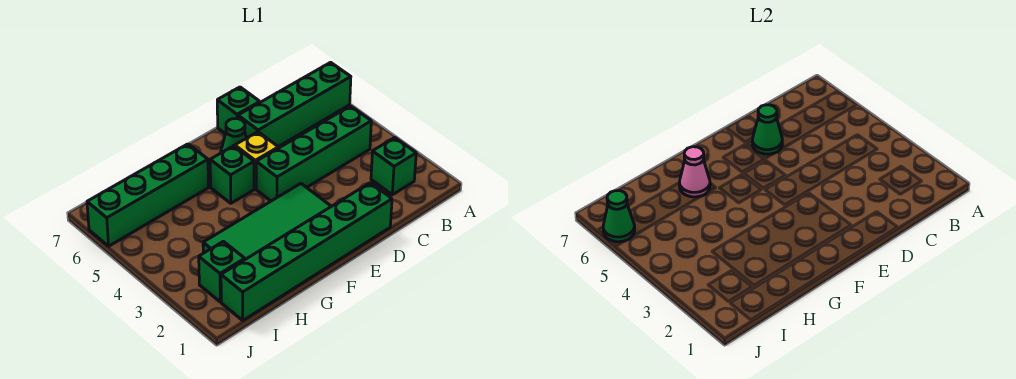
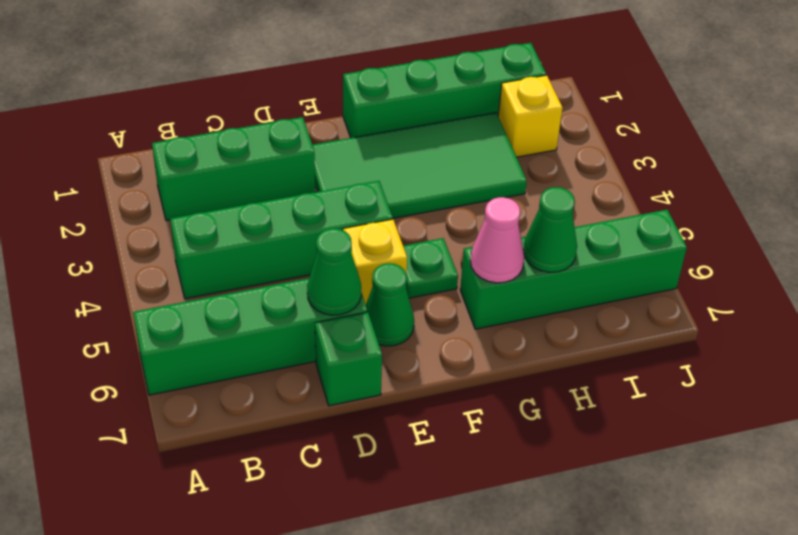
green brick B2 level 1 -> green brick B2:D2 level 1
green brick D1:I1 level 1 -> green brick F1:I1 level 1
green brick F5 level 1 -> green plate F5 level 1
green brick I2 level 1 -> yellow brick I2 level 1
green cone J6 level 2 -> green cone H6 level 2

